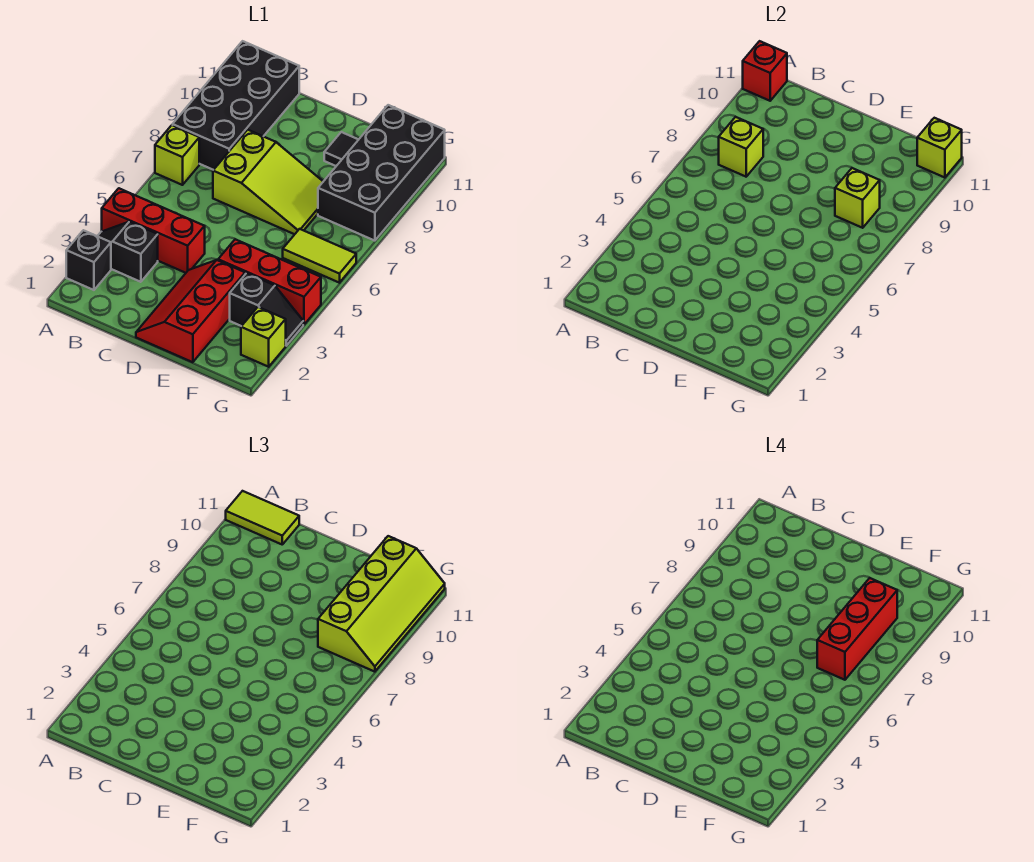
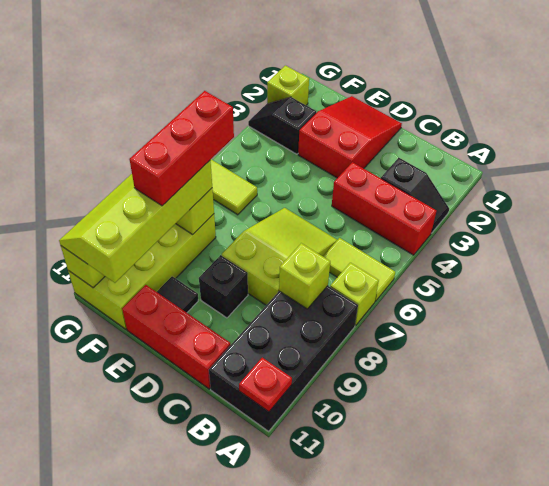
black brick A2 level 1 -> black brick D9 level 1
red brick A11 level 2 -> red plate A11 level 2
lime tile A11:B11 level 3 -> lime tile A6:B6 level 1
lime slope C7:E8 level 1 top C -> lime slope C6:D8 level 1 top 8
red slope D1:E3 level 1 top E -> red slope D1:E3 level 1 top 3
red brick E4:G4 level 1 -> red brick C11:E11 level 1
black brick F8:G11 level 1 -> lime brick F8:G11 level 1

